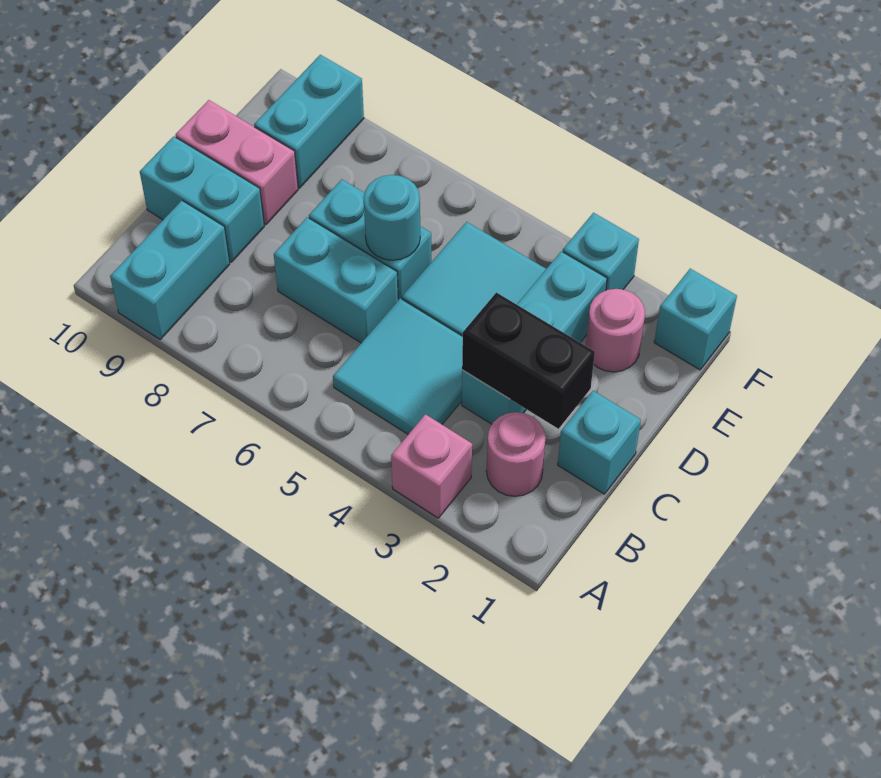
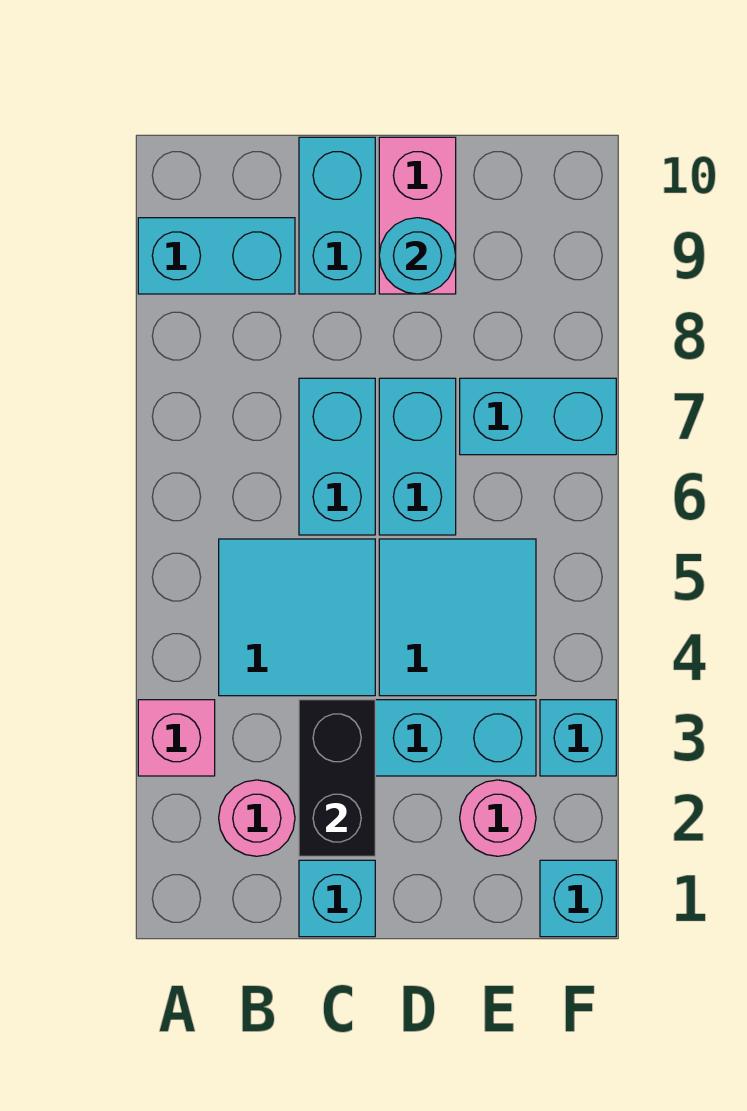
cyan round brick D6 level 2 -> cyan round brick D9 level 2
cyan brick E9:F9 level 1 -> cyan brick E7:F7 level 1

